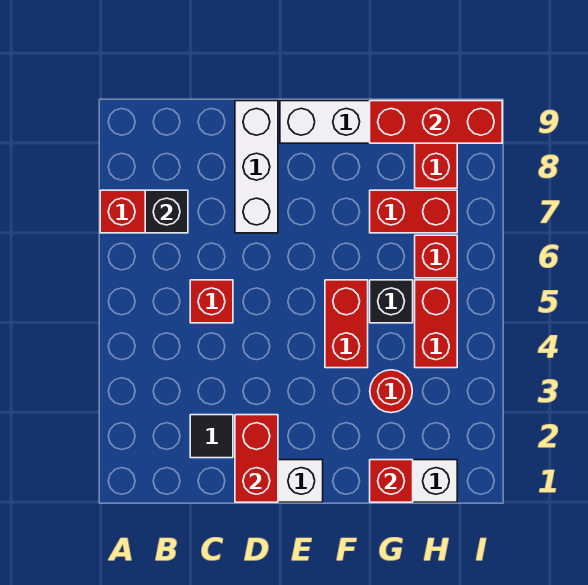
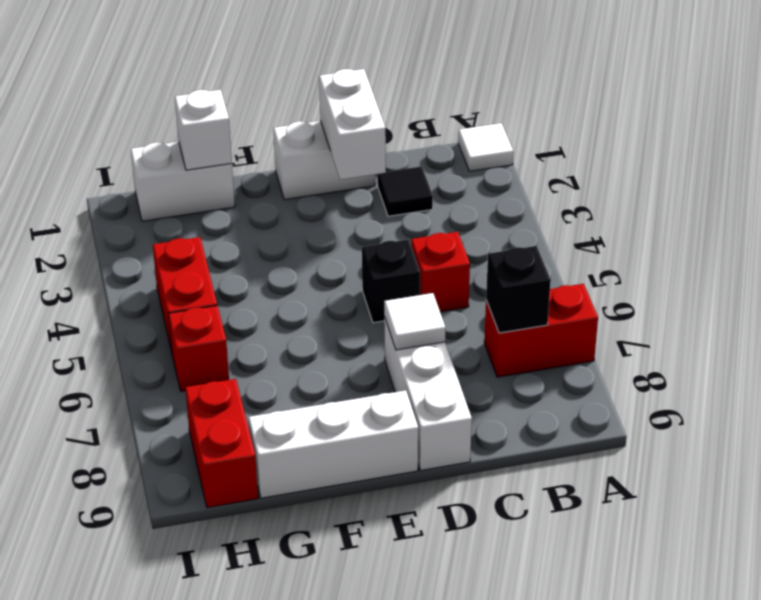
none -> white tile A1 level 1
red brick D1:D2 level 2 -> white brick D1:D2 level 2
none -> white tile D7 level 2
red brick F4:F5 level 1 -> none
red brick G1 level 2 -> white brick G1 level 2
red round brick G3 level 1 -> none
black brick G5 level 1 -> black brick D5 level 1
red brick G7:H7 level 1 -> none
red brick G9:I9 level 2 -> none

